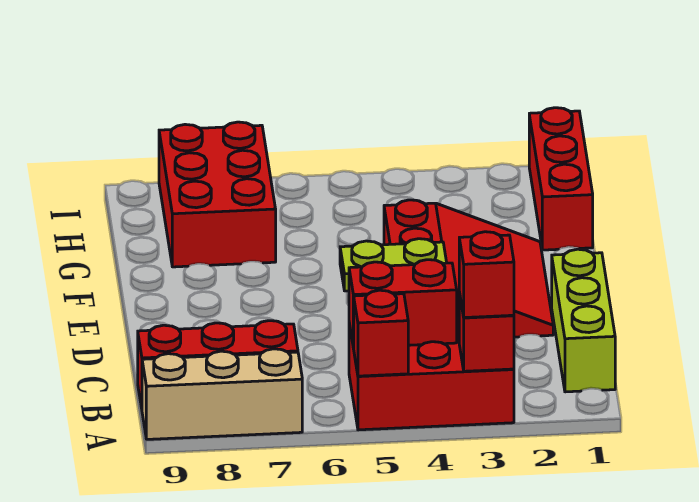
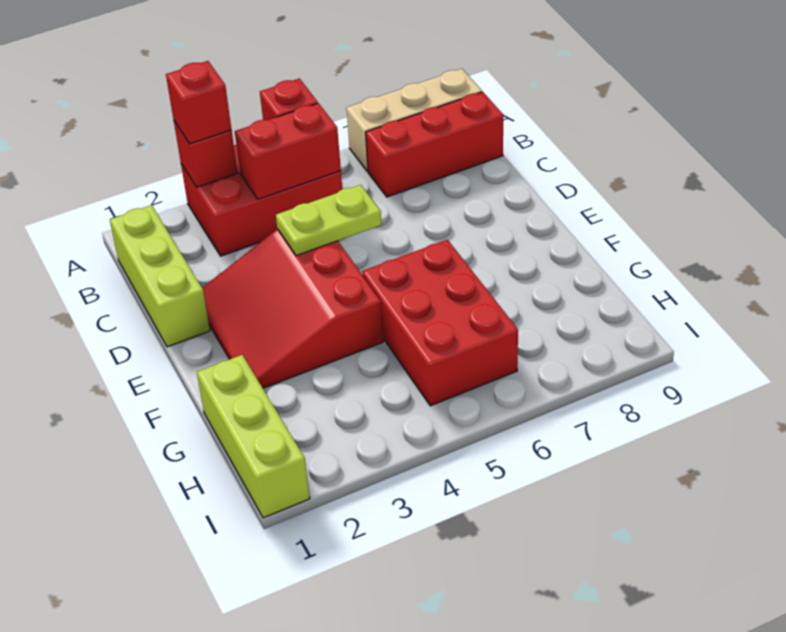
red brick G1:I1 level 1 -> lime brick G1:I1 level 1
red brick G7:I8 level 1 -> red brick F5:H6 level 1

